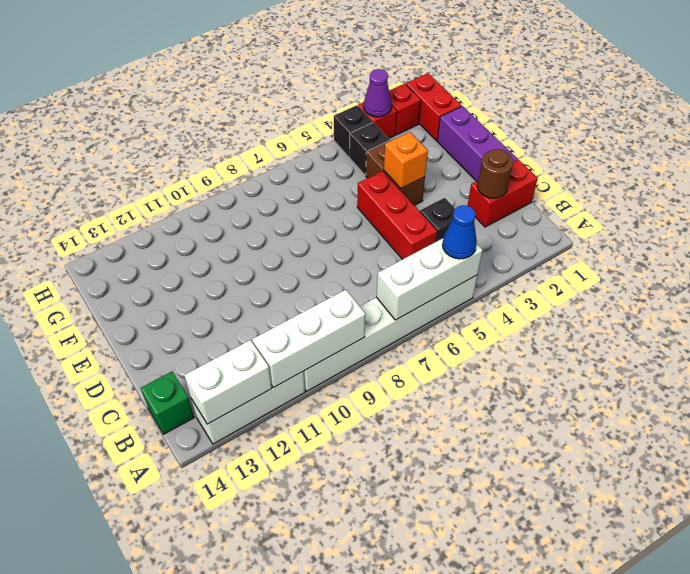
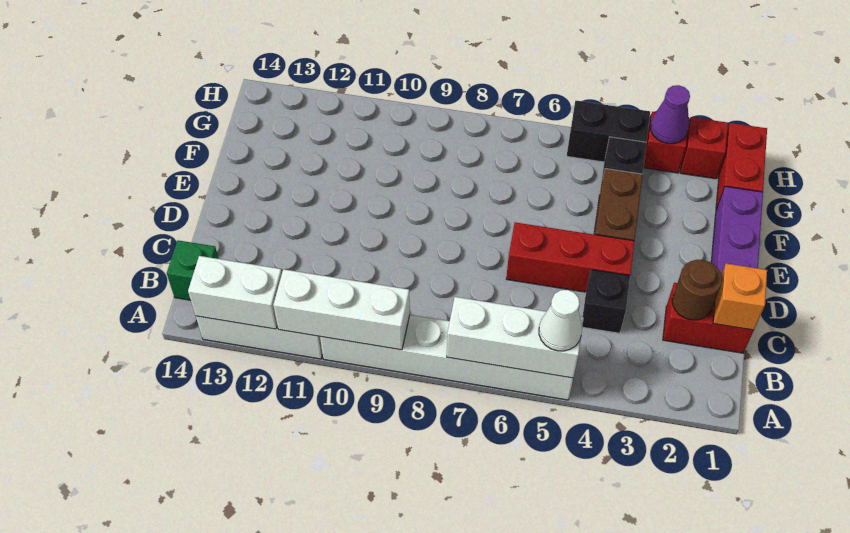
blue cone A5 level 3 -> white cone A5 level 3
red brick C5:E5 level 1 -> red brick D4:D6 level 1
orange brick E4 level 2 -> orange brick C1 level 2
black brick H4 level 1 -> black brick H4:H5 level 1

